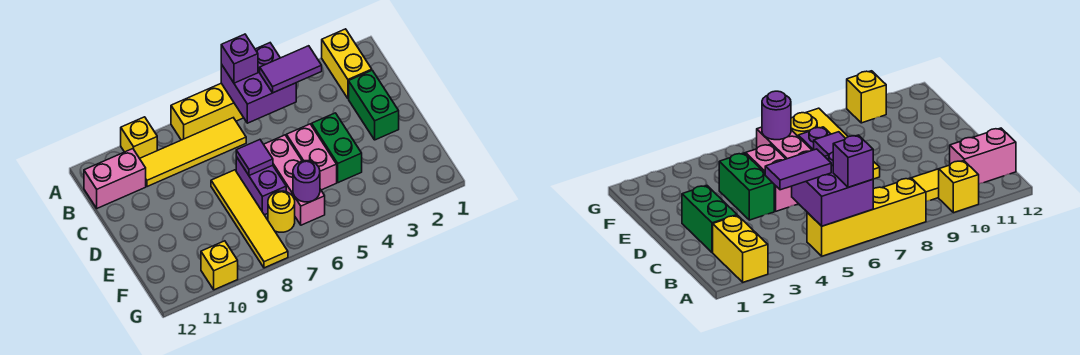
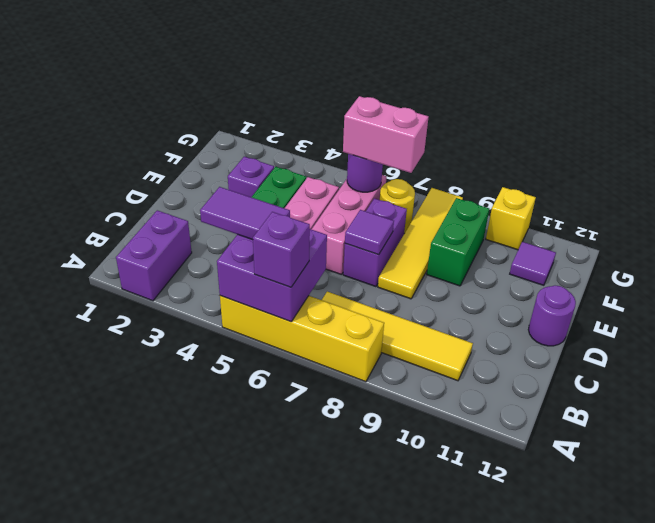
yellow brick A2:B2 level 1 -> purple brick A2:B2 level 1
yellow brick A10 level 1 -> none
pink brick B11:B12 level 1 -> pink brick F6:F7 level 3
green brick C2:D2 level 1 -> green brick E9:F9 level 1
none -> purple round brick D12 level 1
none -> purple brick E3 level 1
none -> purple tile F11 level 1

